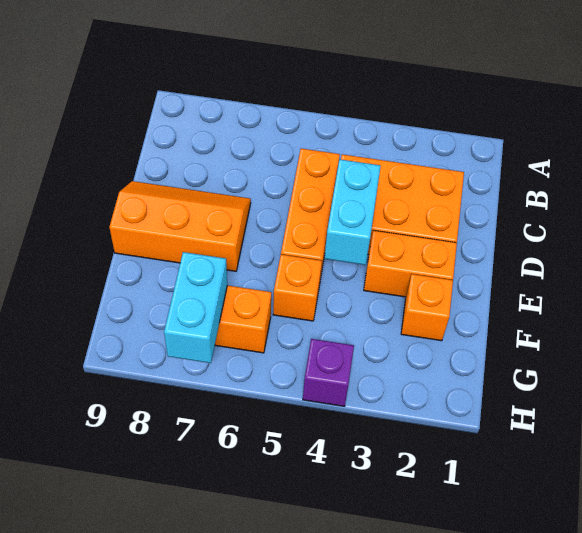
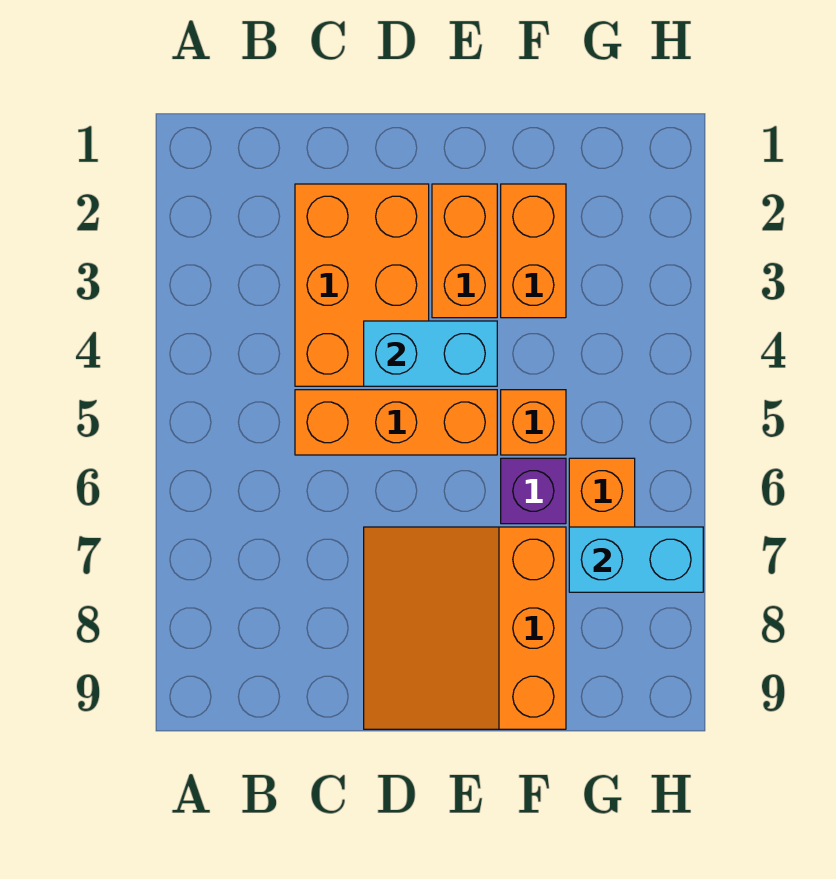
orange slope D7:E9 level 1 top E -> orange slope D7:F9 level 1 top F
orange brick F2 level 1 -> orange brick F2:F3 level 1
purple brick H4 level 1 -> purple brick F6 level 1

